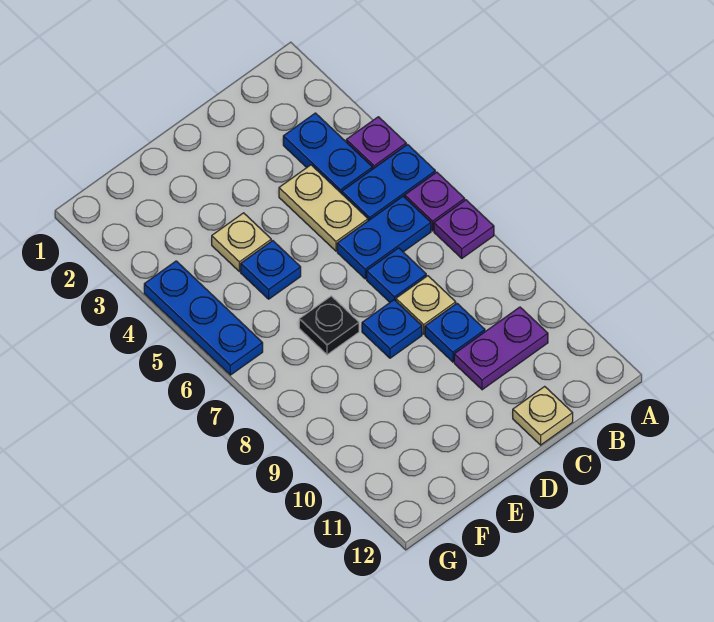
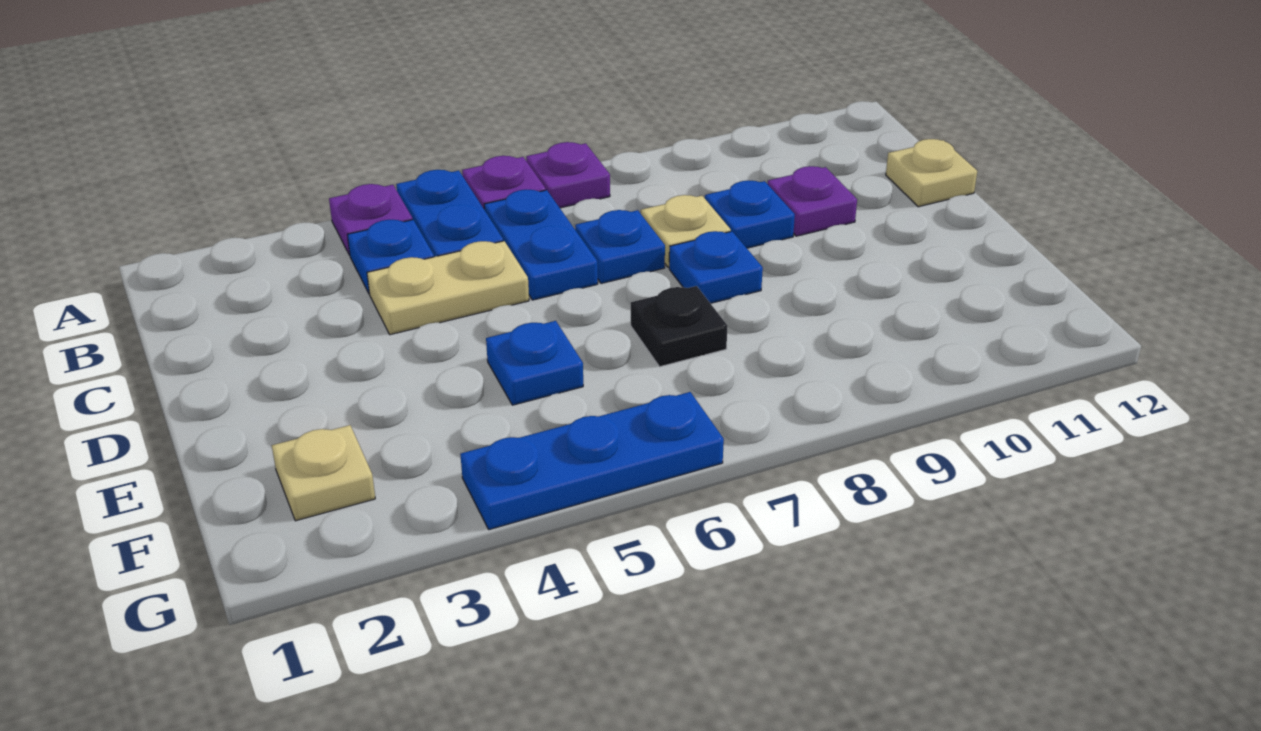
blue plate B3:B4 level 1 -> blue plate B4 level 1
purple plate B10:C10 level 1 -> purple plate C10 level 1
tan plate E4 level 1 -> tan plate F2 level 1

